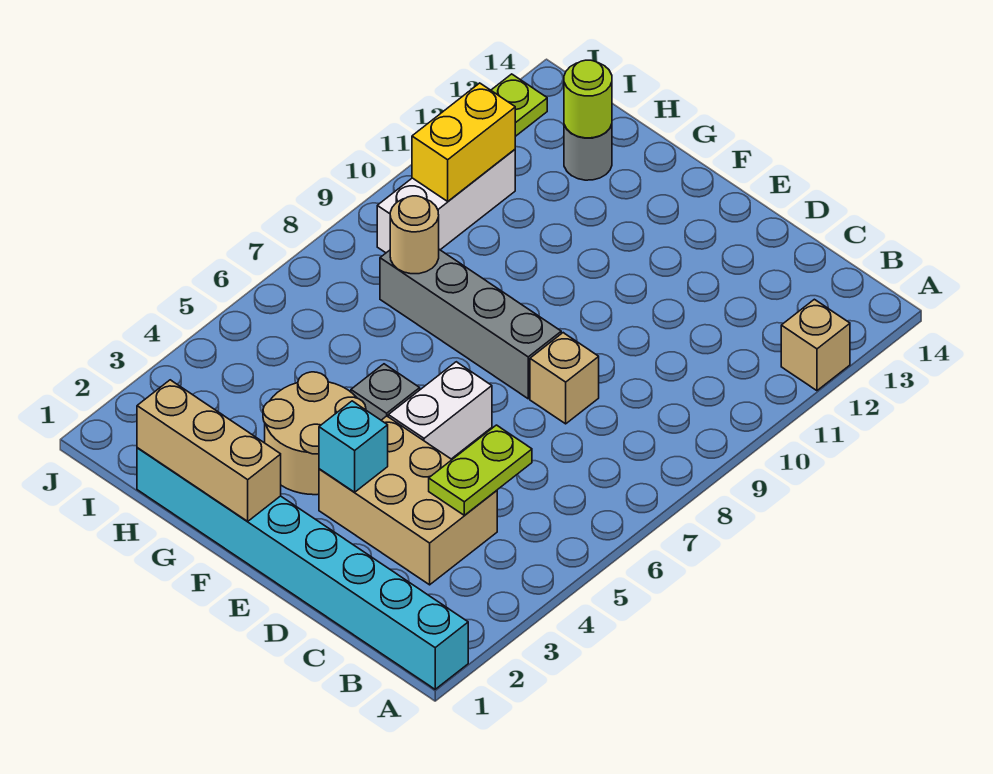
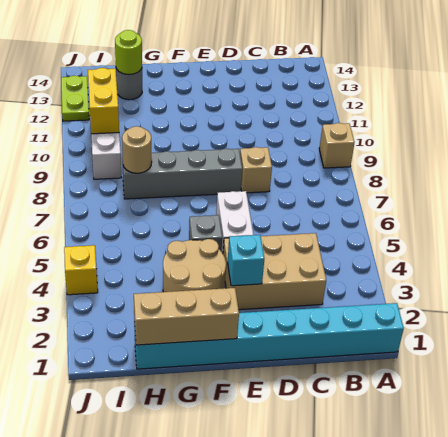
tan brick A12 level 1 -> tan brick A9 level 1
lime plate C4:C5 level 2 -> none
none -> yellow brick J4 level 1

